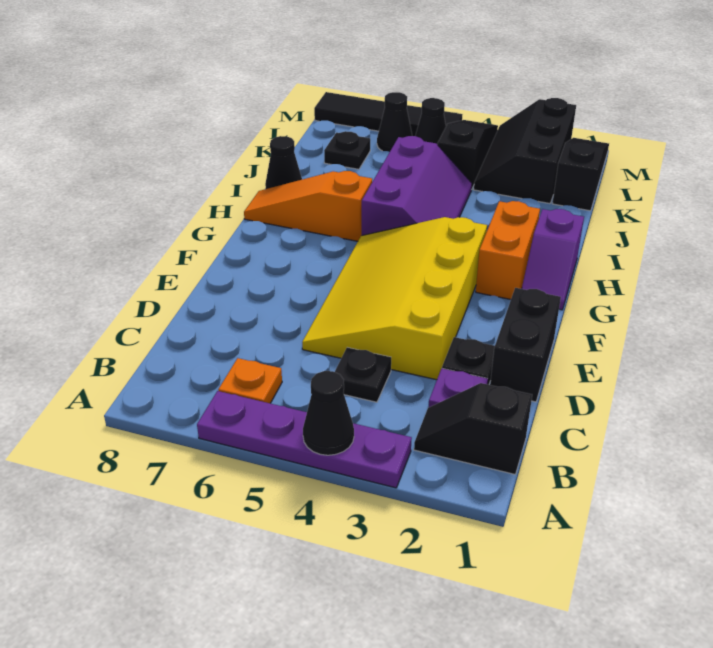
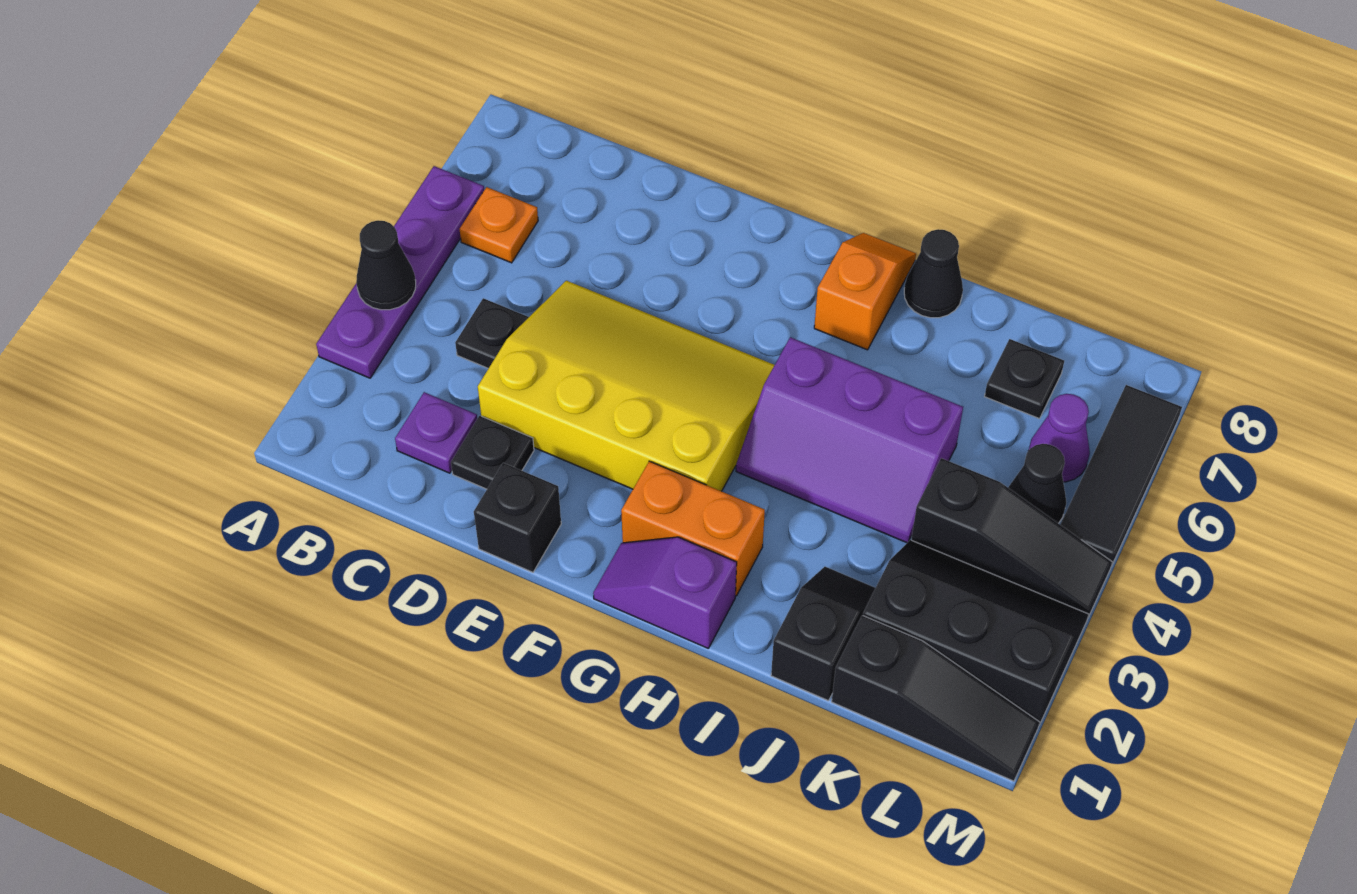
black slope B1:B2 level 1 top 1 -> black slope J1:J2 level 1 top 1
black brick D1:E1 level 1 -> black brick E1 level 1
orange slope H6:H8 level 1 top 6 -> orange slope H7:H8 level 1 top 7
black cone L6 level 1 -> purple cone L6 level 1
black tile M5:M8 level 1 -> black tile M5:M7 level 1

